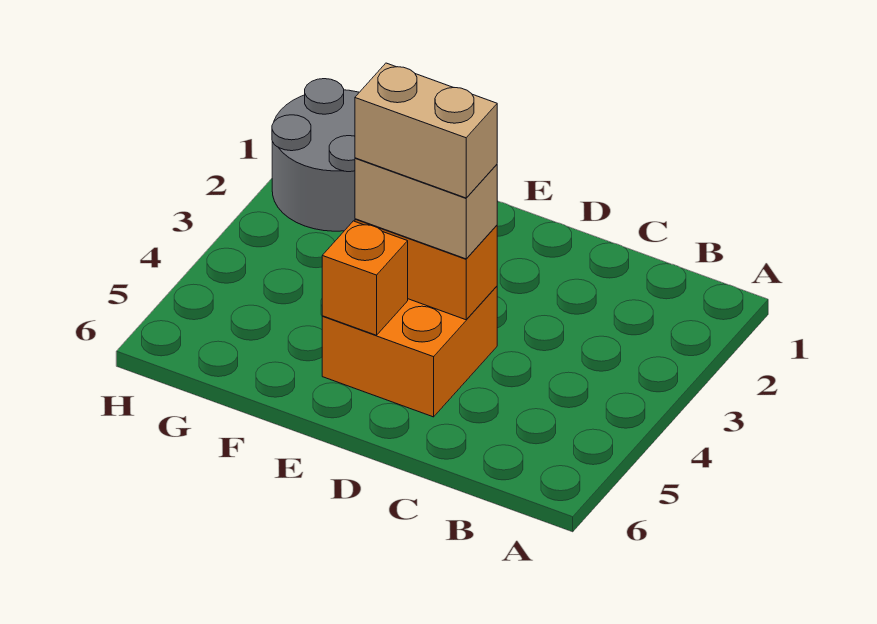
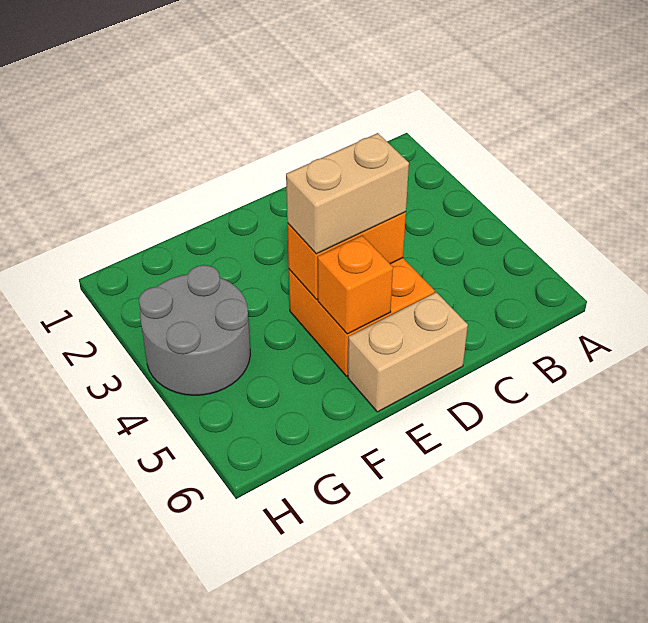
tan brick D4:E4 level 4 -> tan brick D6:E6 level 1
grey round brick G1:H2 level 1 -> grey round brick G3:H4 level 1

